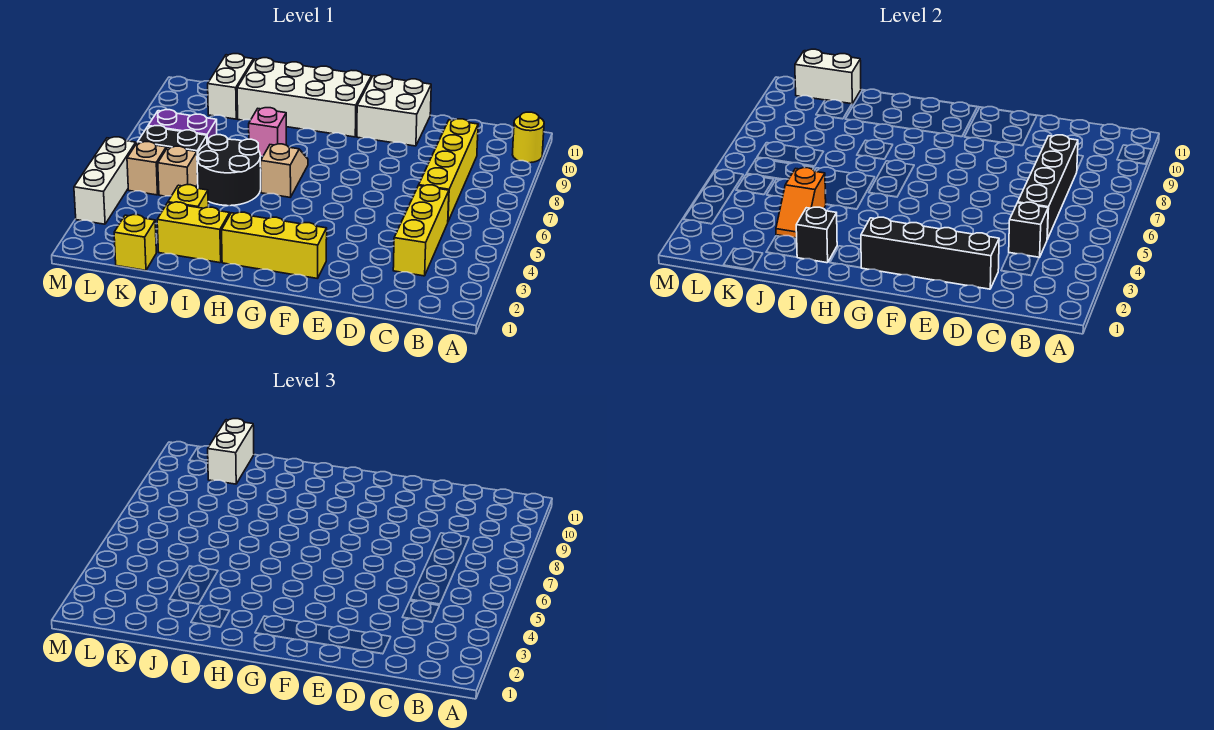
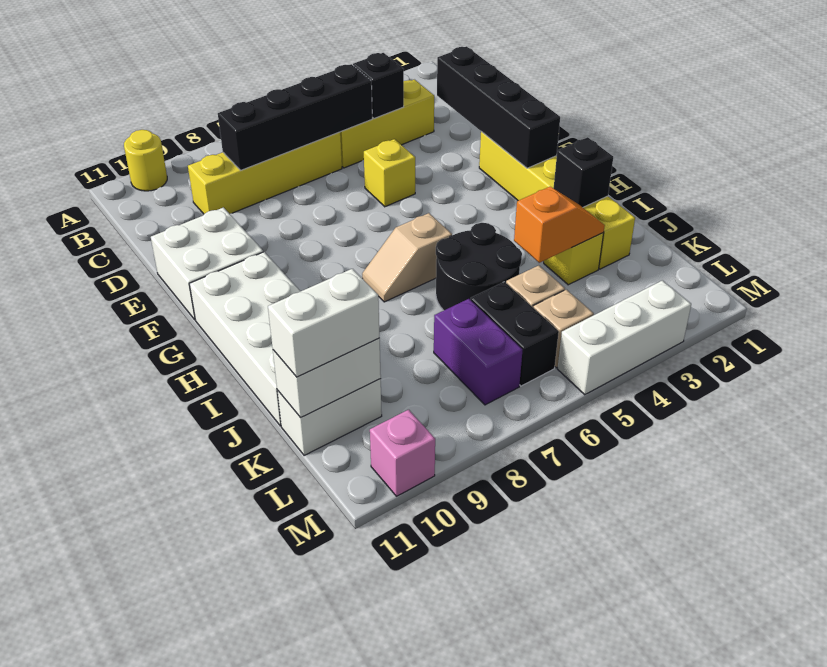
pink brick I8 level 1 -> pink brick M10 level 1
yellow brick K1 level 1 -> yellow brick E5 level 1
white brick K11:L11 level 2 -> white brick K10:K11 level 2

